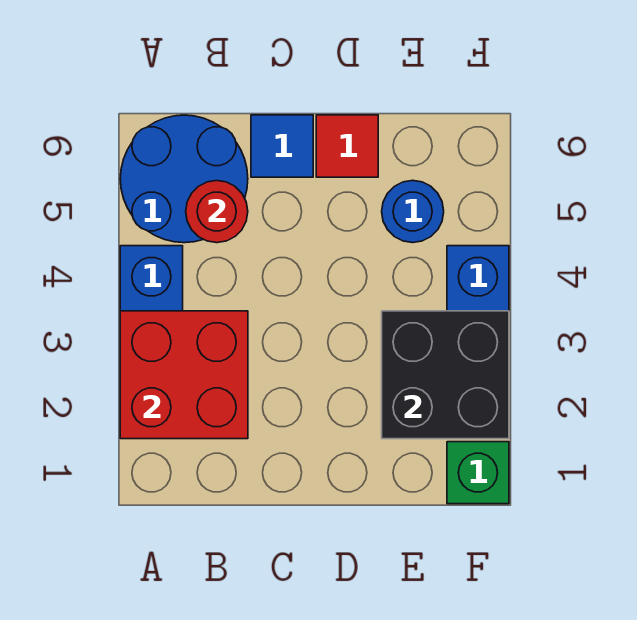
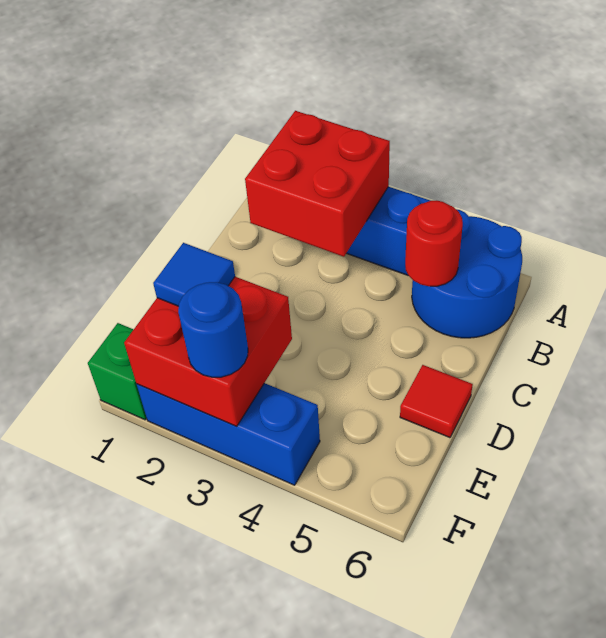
blue tile C6 level 1 -> blue tile E2 level 3
black brick E2:F3 level 2 -> red brick E2:F3 level 2
blue round brick E5 level 1 -> blue round brick F3 level 3

